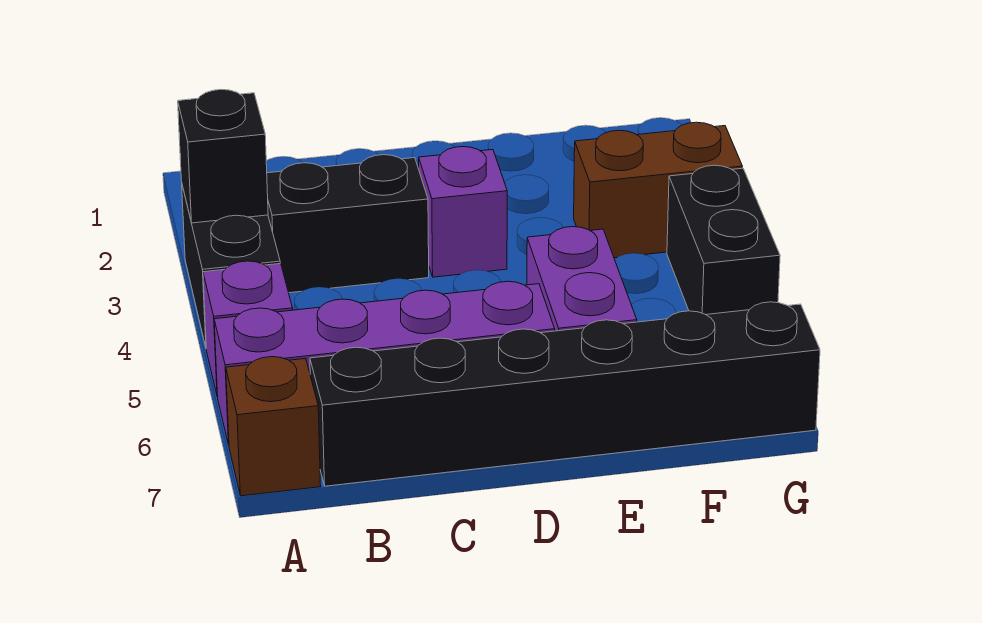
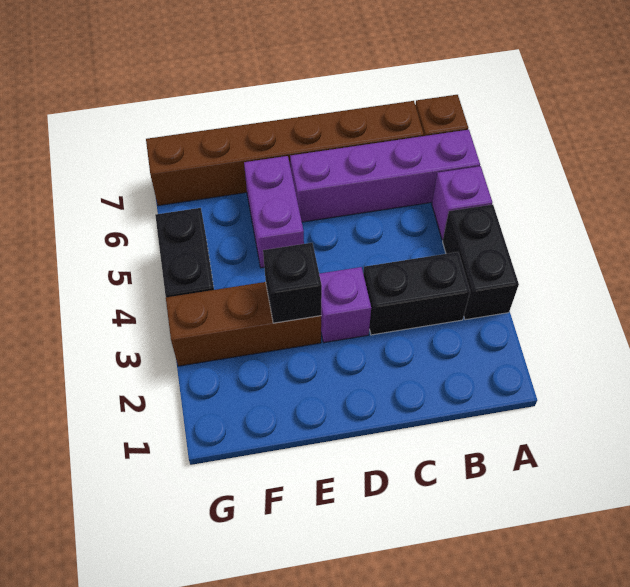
black brick A3 level 2 -> black brick E3 level 2
black brick B7:G7 level 1 -> brown brick B7:G7 level 1
brown brick F3:G3 level 1 -> brown brick E3:G3 level 1

